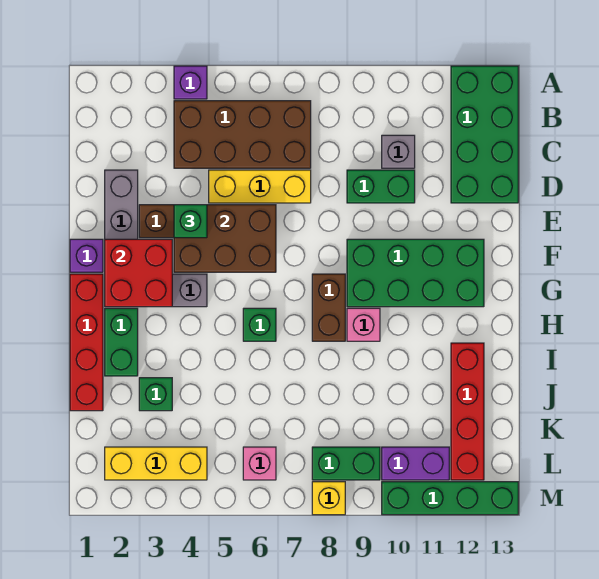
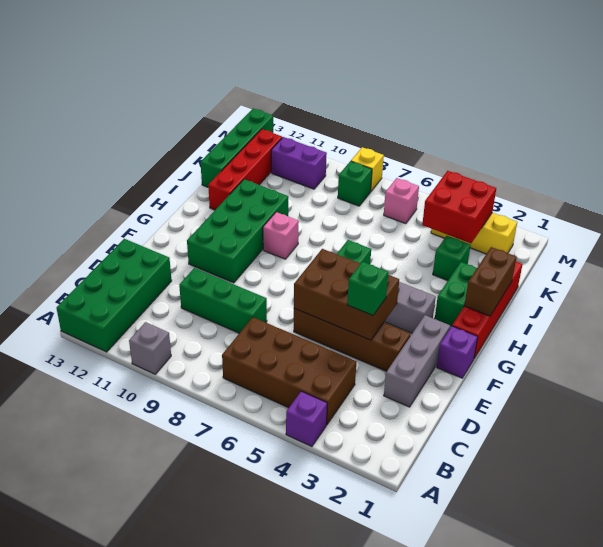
grey brick C10 level 1 -> grey brick A10 level 1
yellow brick D5:D7 level 1 -> none
green brick D9:D10 level 1 -> green brick D8:D10 level 1
red brick F2:G3 level 2 -> red brick K3:L4 level 2
green brick F9:G12 level 1 -> green brick F10:I11 level 1
brown brick G8:H8 level 1 -> brown brick H1:I1 level 2
green brick L8:L9 level 1 -> green brick L8 level 1
green brick M10:M13 level 1 -> green brick J13:M13 level 1

